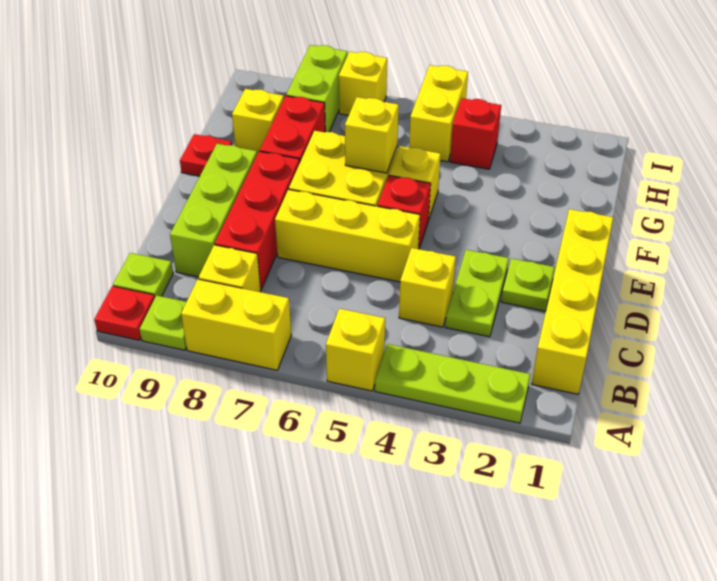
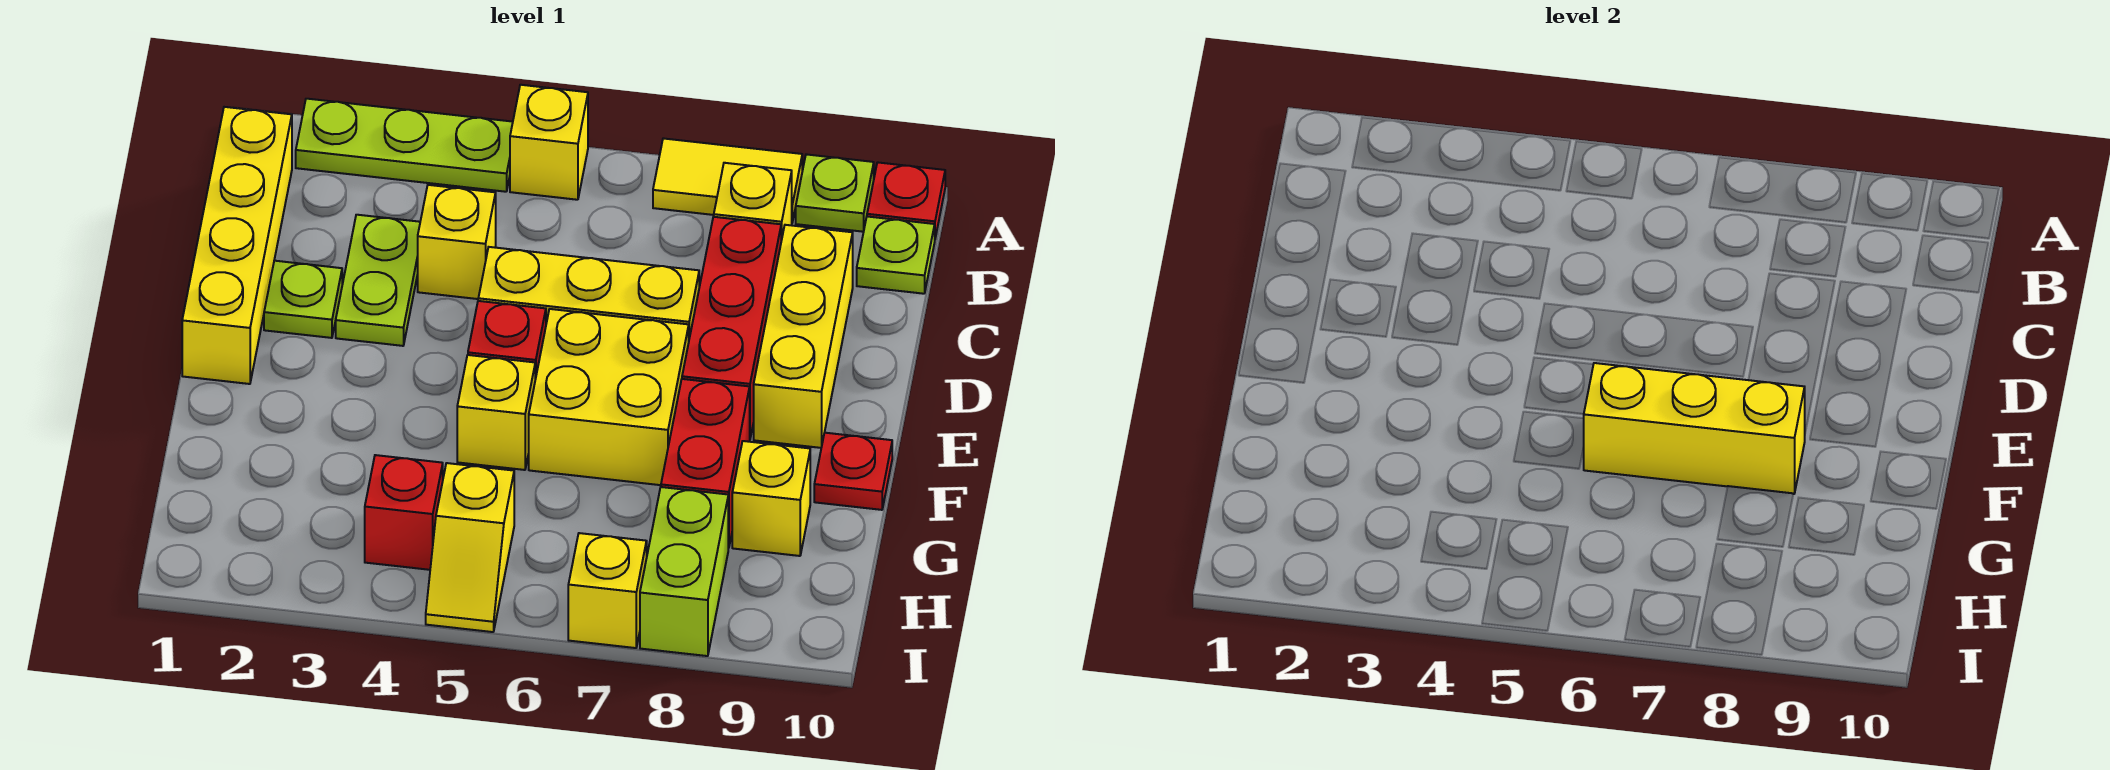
yellow brick A7:A8 level 1 -> yellow tile A7:A8 level 1
lime brick C9:E9 level 1 -> yellow brick C9:E9 level 1
yellow brick F6 level 2 -> yellow brick F6:F8 level 2
yellow brick H5:I5 level 1 -> yellow slope H5:I5 level 1 top H

